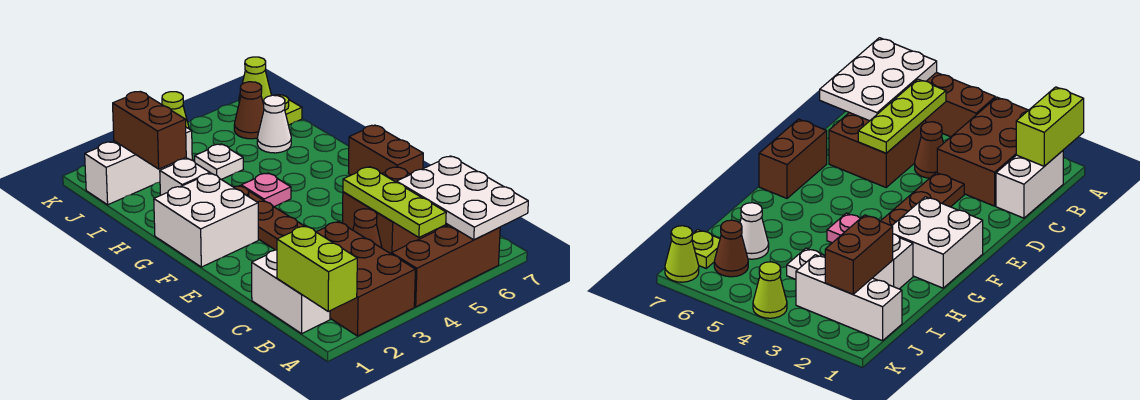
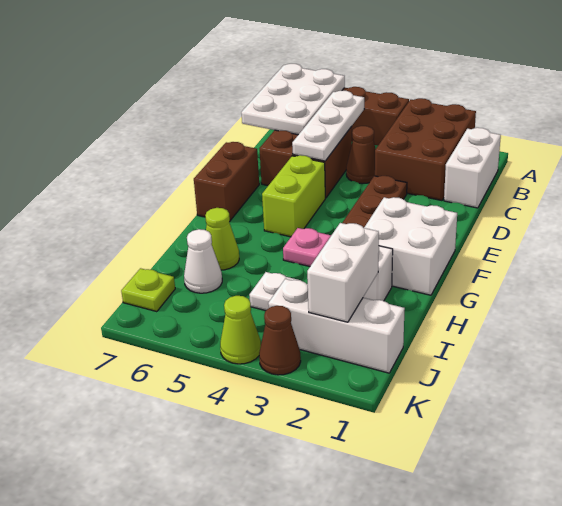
lime brick A1:B1 level 2 -> lime brick E5:F5 level 1
lime plate B5:D5 level 2 -> white plate B5:D5 level 2
brown brick I2:J2 level 2 -> white brick I2:J2 level 2
brown cone J6 level 1 -> brown cone K3 level 1
lime cone K7 level 1 -> lime cone H6 level 1

